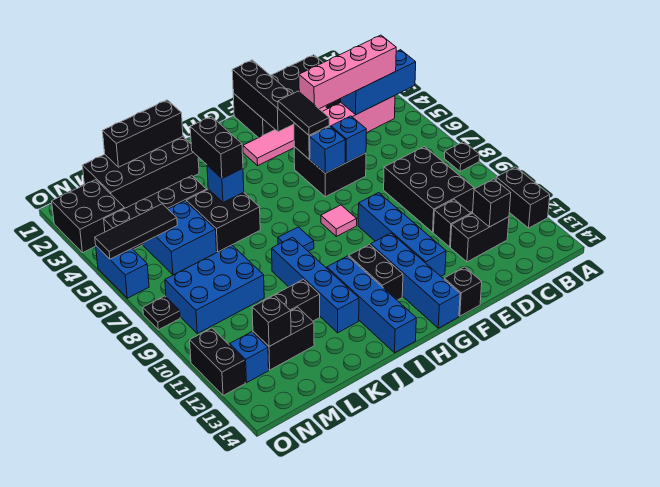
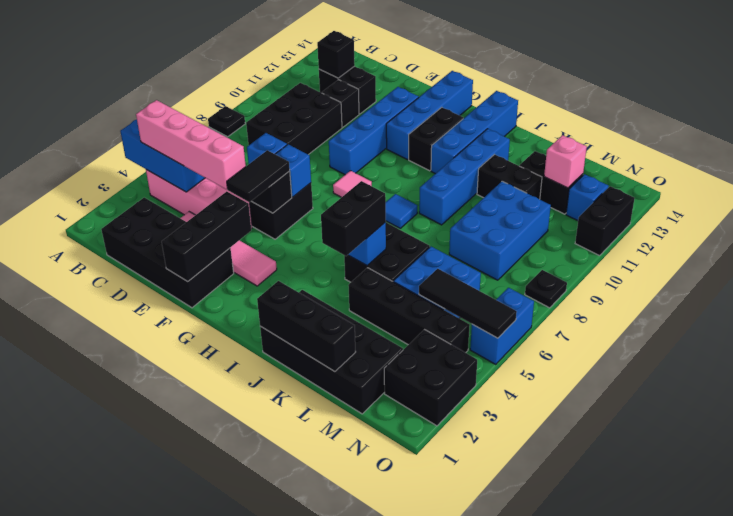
black brick A11:A12 level 1 -> none
black brick F14 level 1 -> none
blue brick L8:N9 level 1 -> blue brick L8:M10 level 1
black brick M12 level 2 -> pink brick M12 level 2

